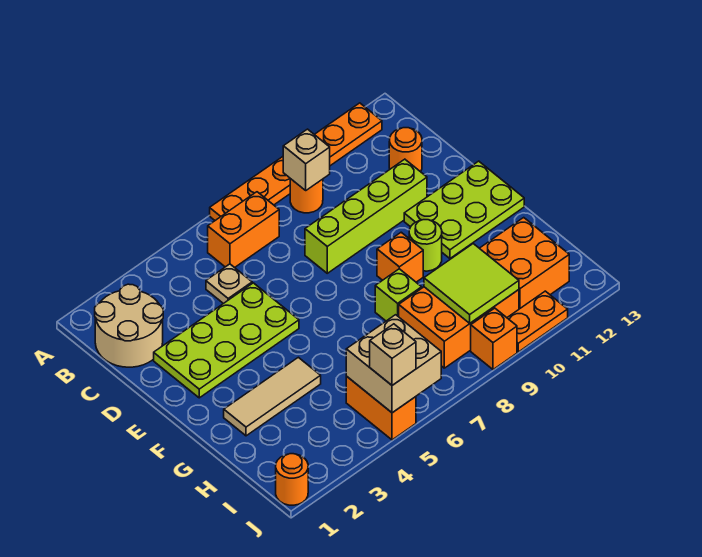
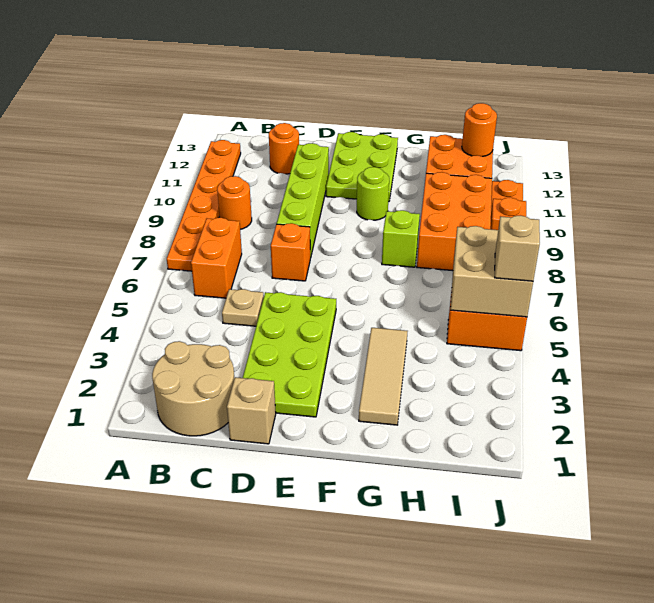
tan brick B9 level 2 -> tan brick D1 level 1
orange brick F9 level 1 -> orange brick D7 level 1
lime tile H9:I10 level 2 -> none
orange round brick J1 level 1 -> orange round brick I12 level 2

